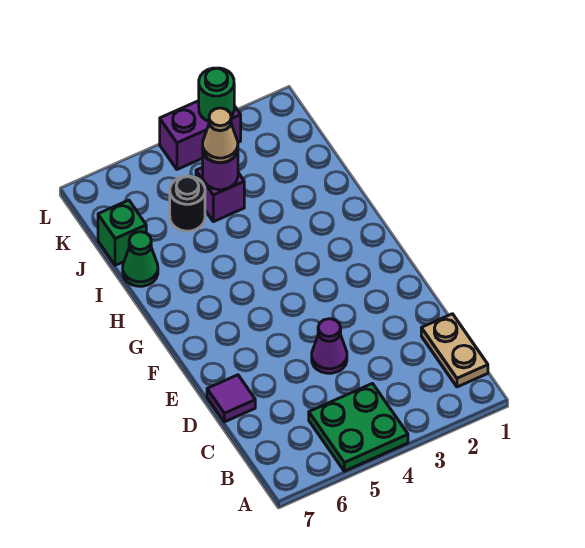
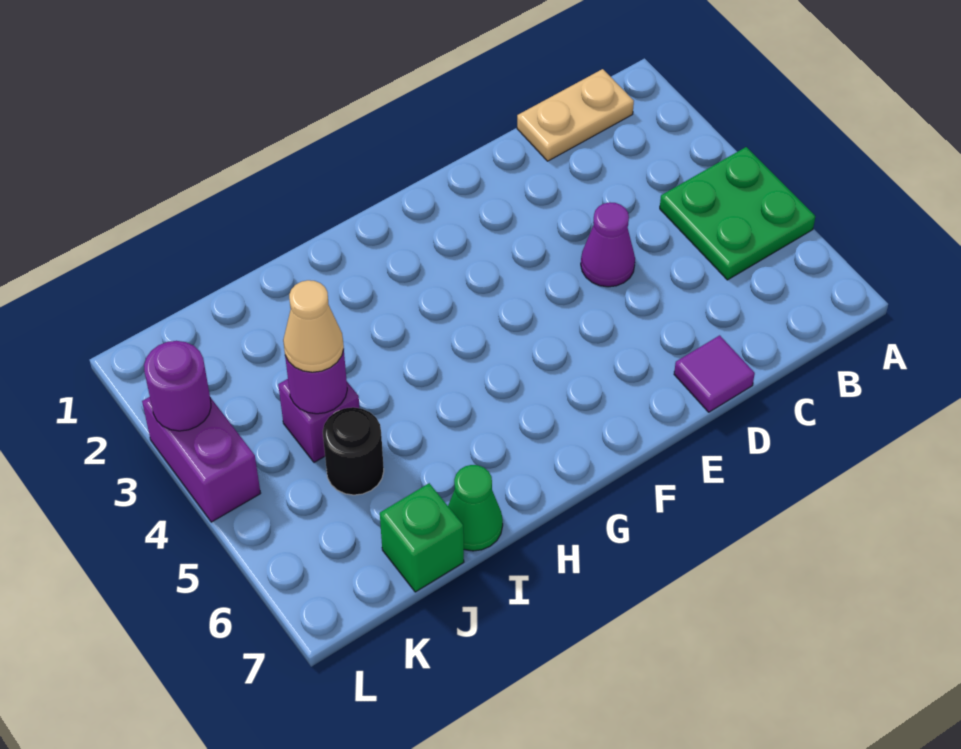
green round brick L3 level 2 -> purple round brick L3 level 2

